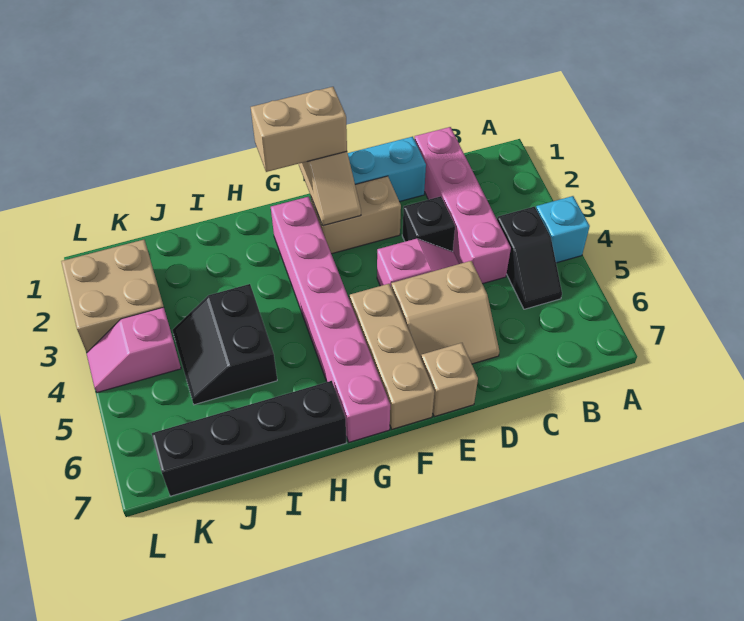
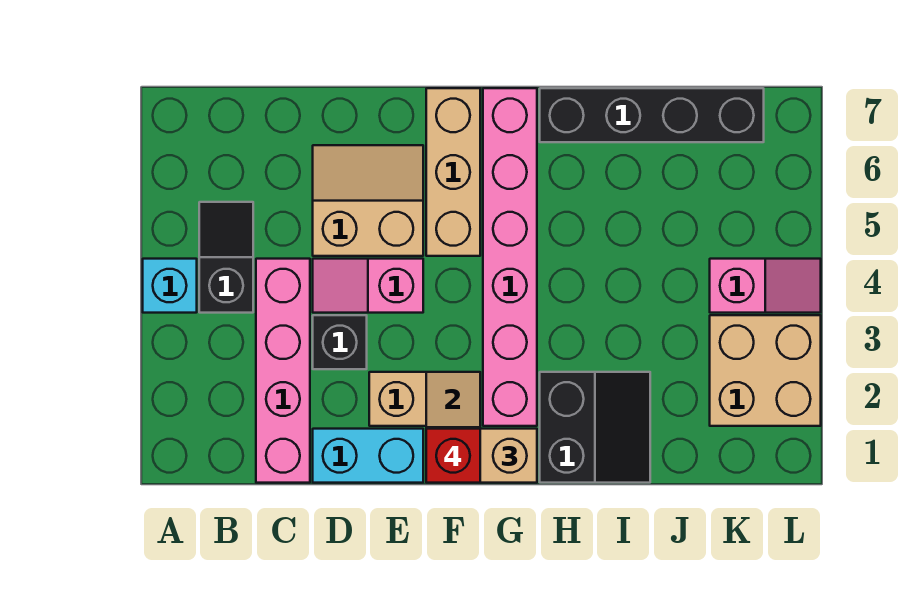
tan brick E7 level 1 -> none
none -> red brick F1 level 4
black slope I4:J5 level 1 top I -> black slope H1:I2 level 1 top H

